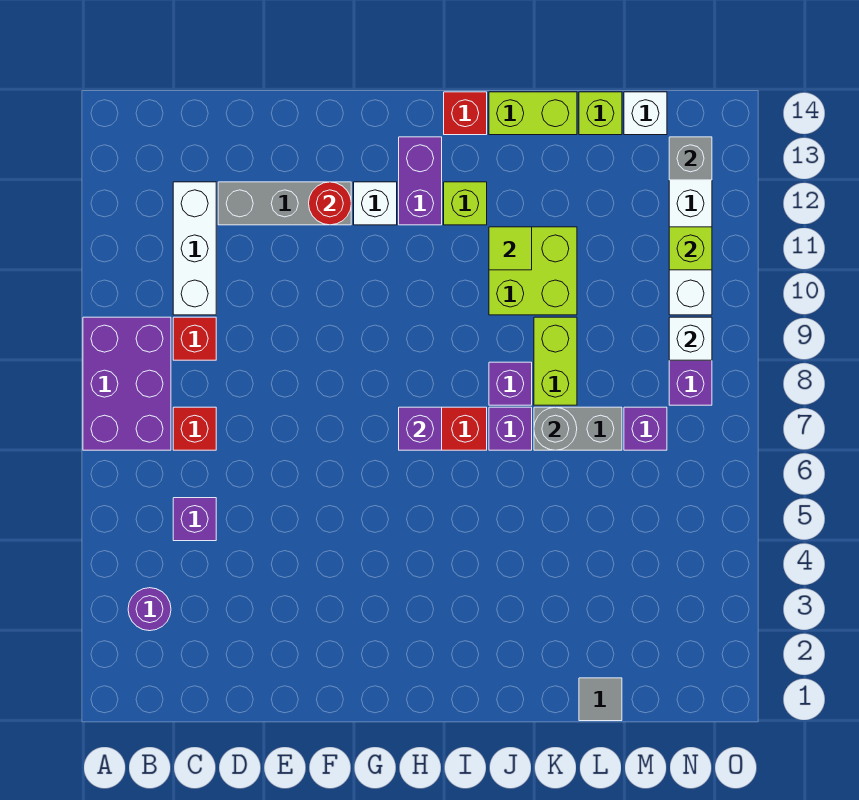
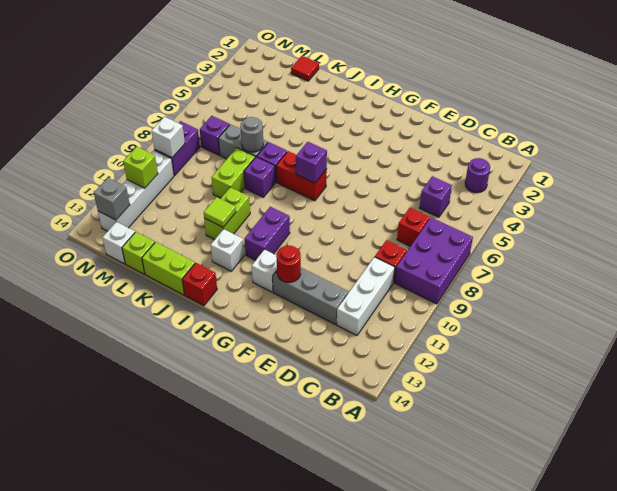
purple brick H12:H13 level 1 -> purple brick H10:H11 level 1
lime brick I12 level 1 -> white brick I12 level 1
lime brick J10:K11 level 1 -> lime brick J10:J11 level 1
grey tile L1 level 1 -> red tile L1 level 1

